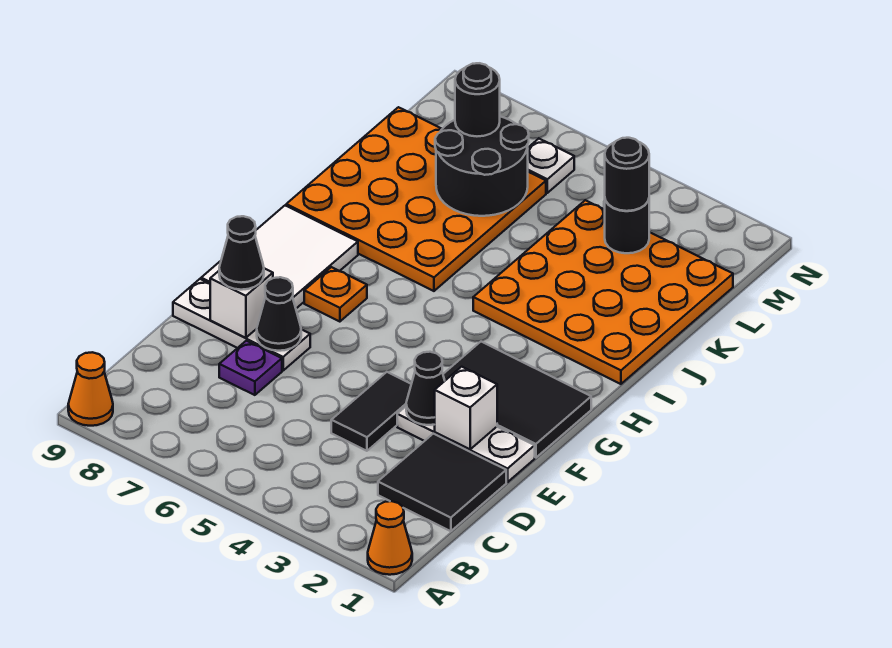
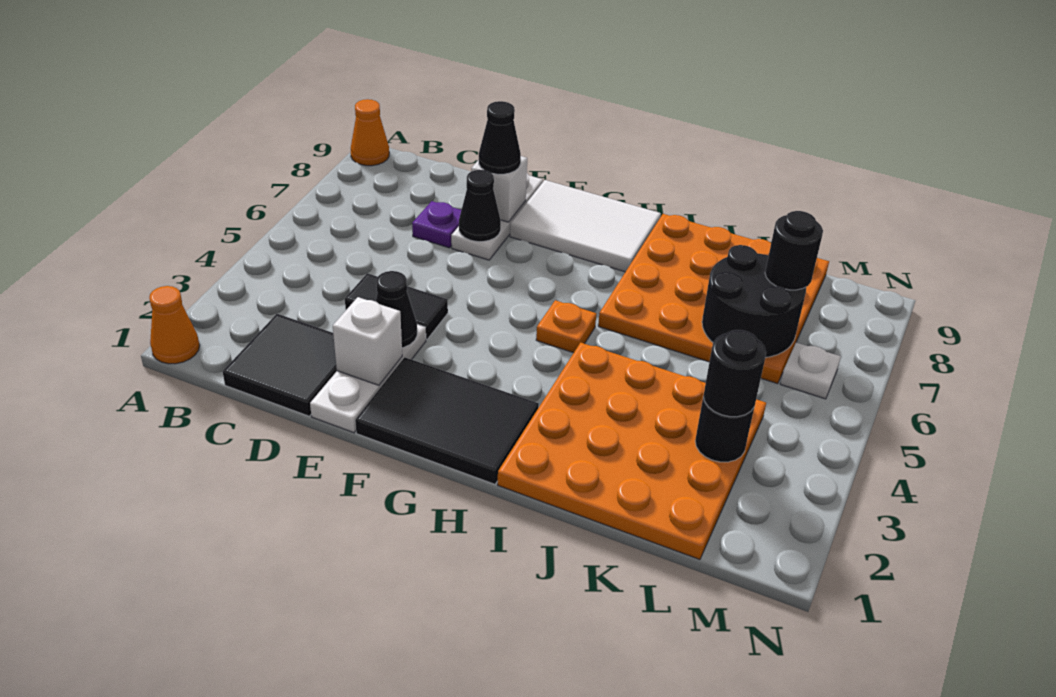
black tile F1:G3 level 1 -> black tile F1:H2 level 1
orange plate G7 level 1 -> orange plate H5 level 1

